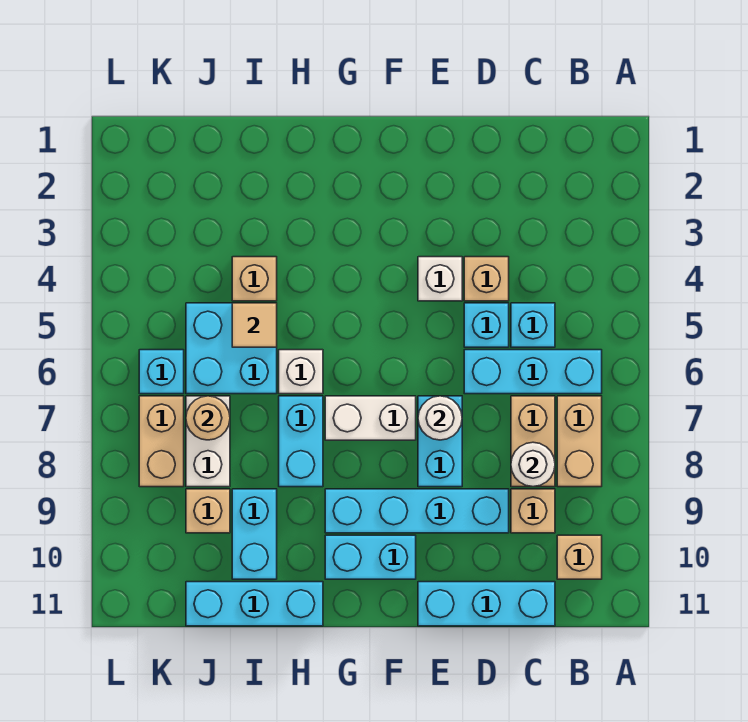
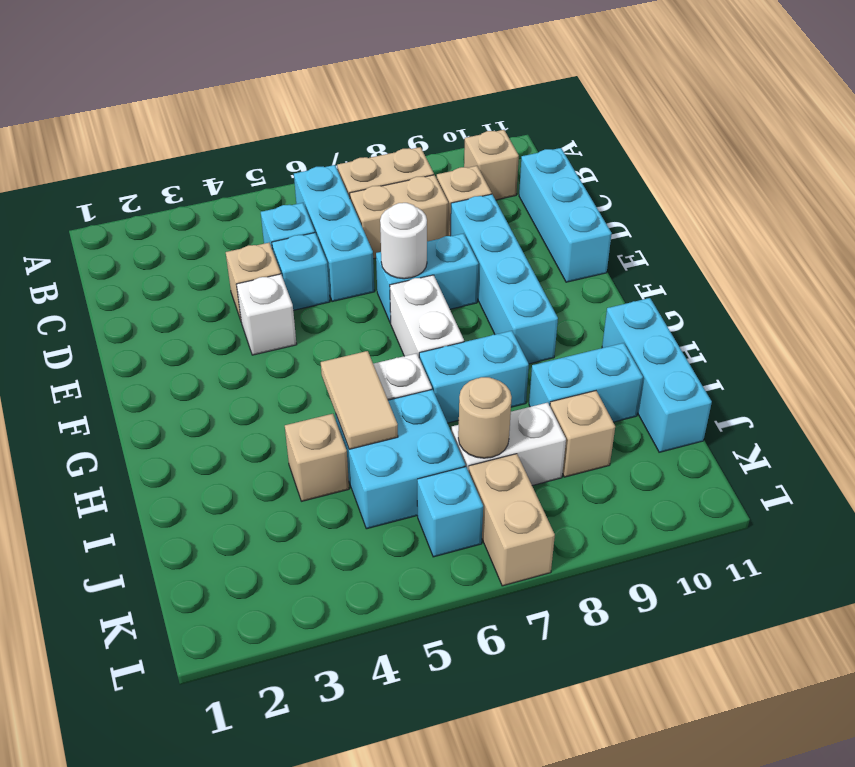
white round brick C8 level 2 -> none
cyan brick F10:G10 level 1 -> none
tan tile I5 level 2 -> tan tile H5:I5 level 2
tan brick K7:K8 level 1 -> tan brick K7:L7 level 1

